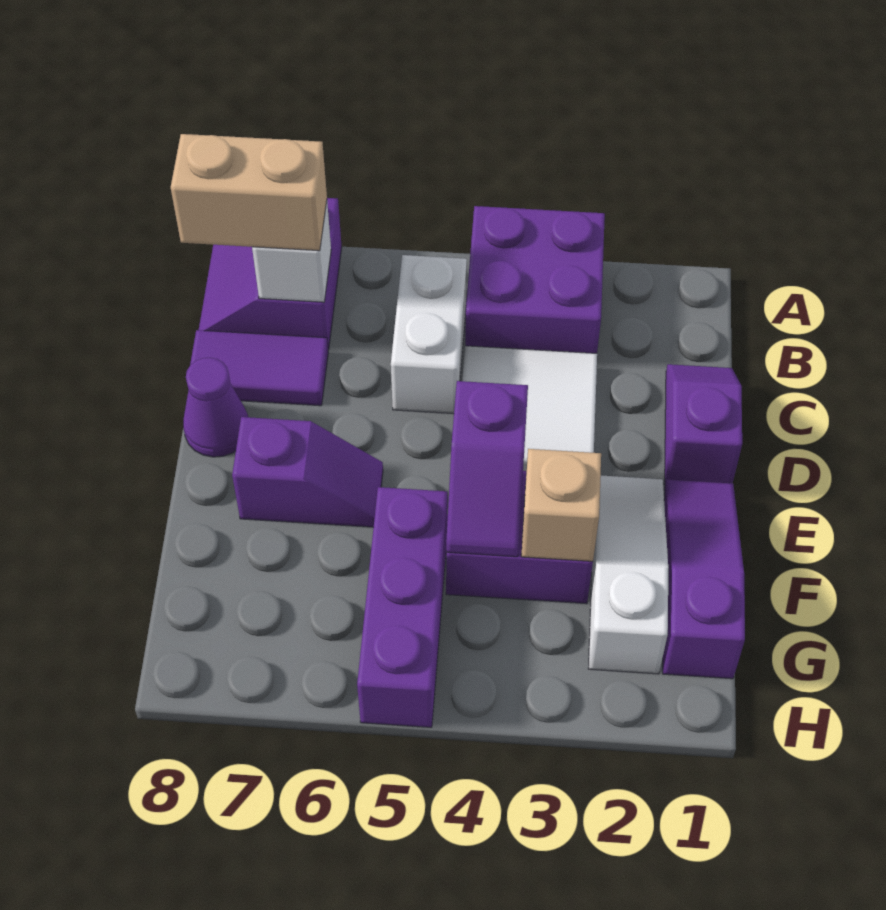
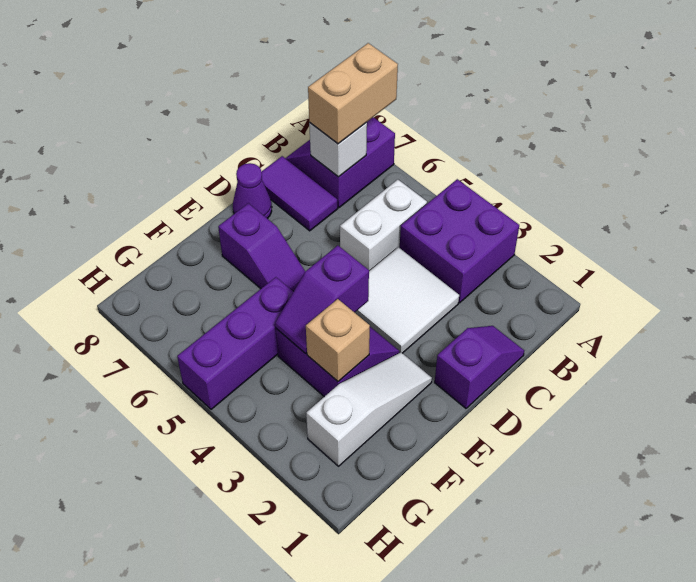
tan brick B7:B8 level 3 -> tan brick A7:B7 level 3
purple slope E1:G1 level 1 top G -> none

